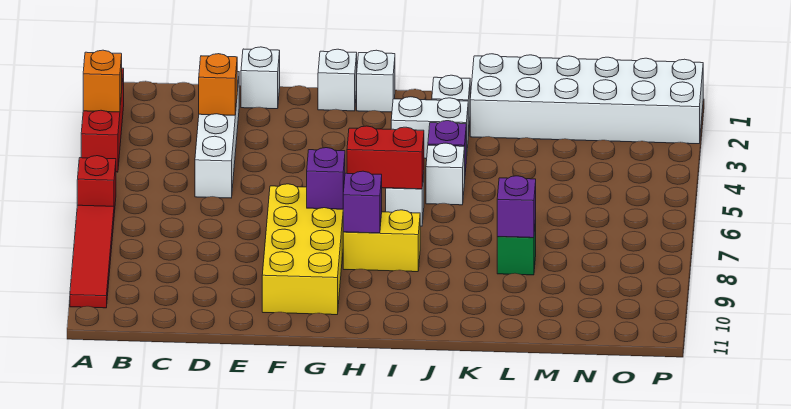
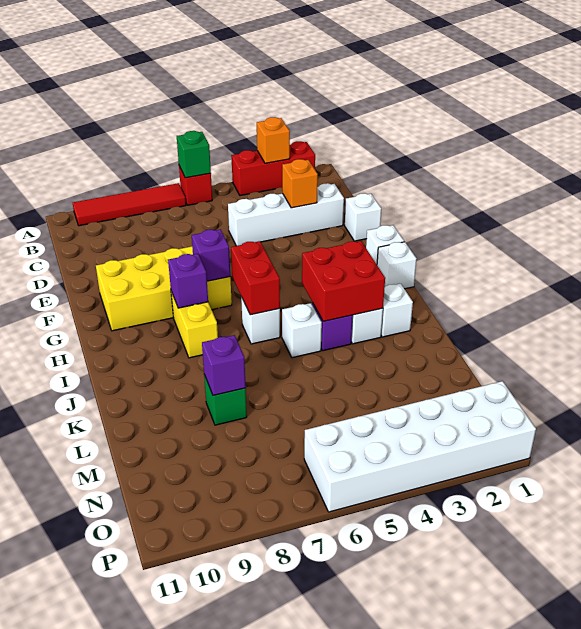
none -> green brick A6 level 2
none -> red brick I3:J4 level 2
white brick K1:P2 level 1 -> white brick O1:P6 level 1

